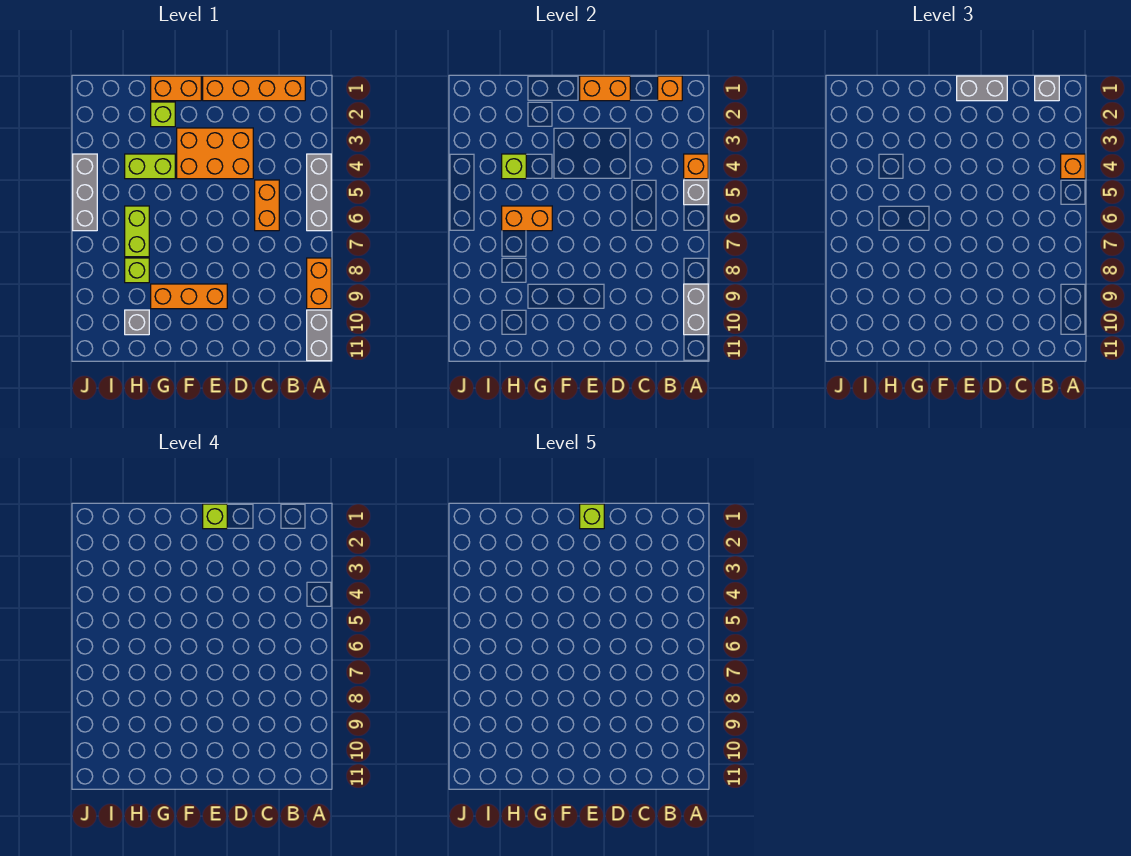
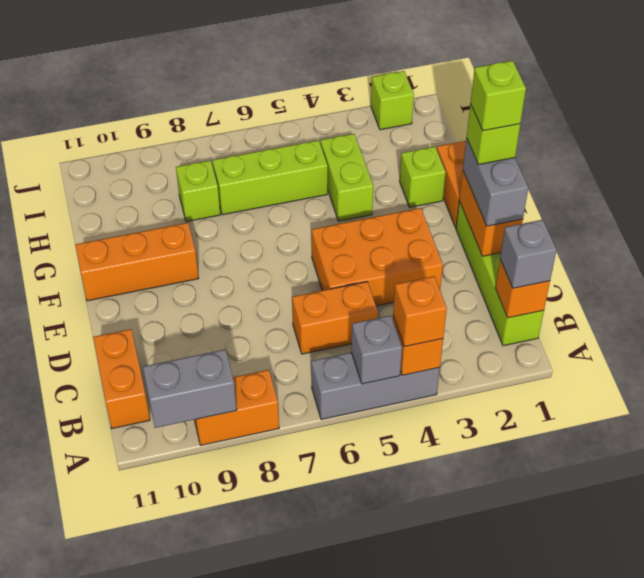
grey brick A10:A11 level 1 -> none
orange brick B1:E1 level 1 -> lime brick B1:E1 level 1
orange brick D3:F4 level 1 -> orange brick D3:E5 level 1
orange brick E9:G9 level 1 -> orange brick F9:F11 level 1
orange brick G6:H6 level 2 -> orange brick B11:C11 level 1
lime brick H4 level 2 -> lime brick J2 level 1
lime brick H6:H7 level 1 -> lime brick H5:H7 level 1
grey brick H10 level 1 -> none
grey brick J4:J6 level 1 -> none

